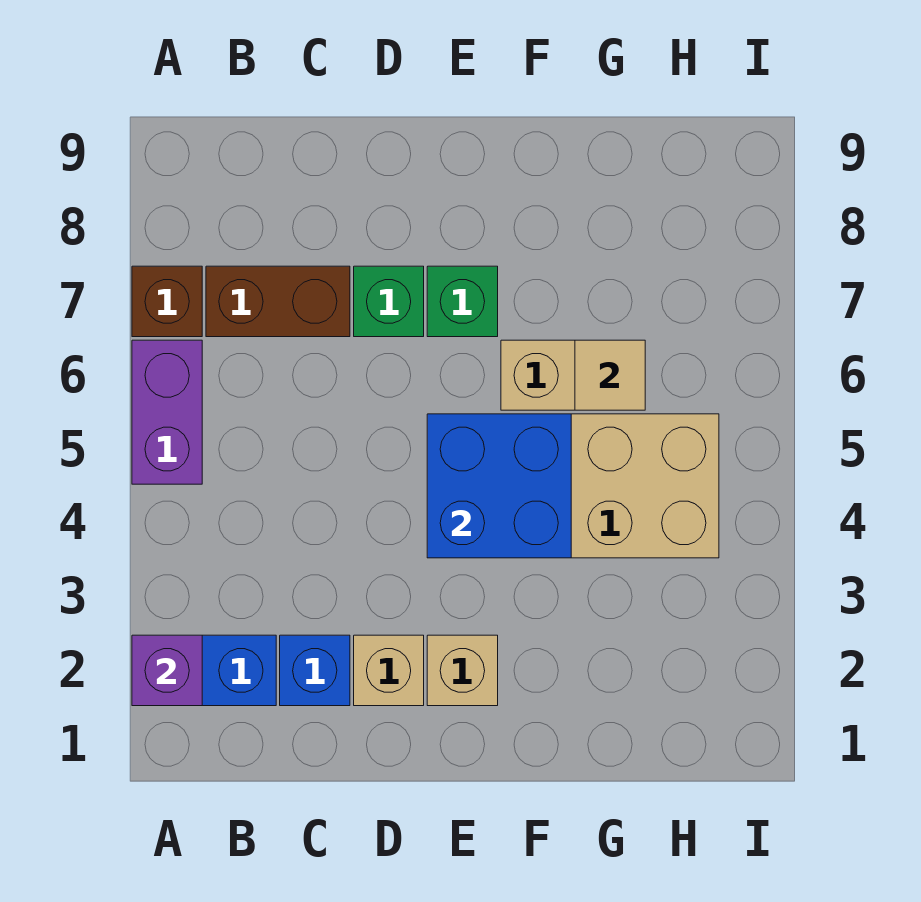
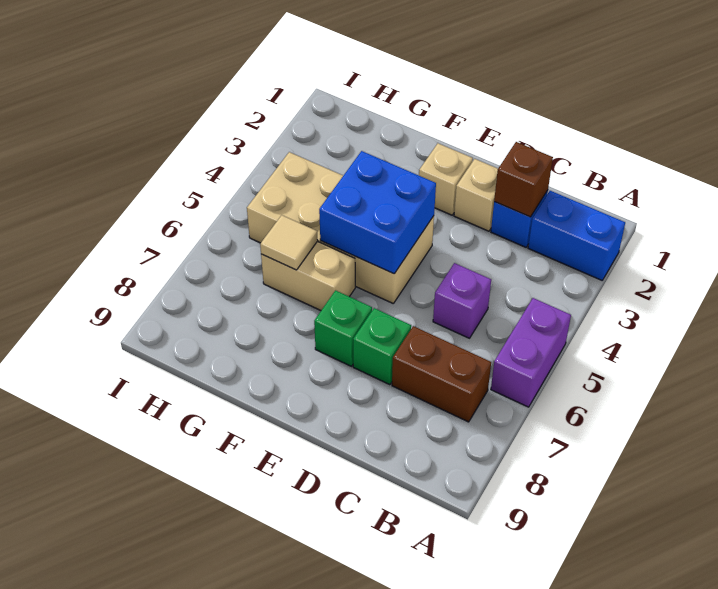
purple brick A2 level 2 -> purple brick C5 level 1
brown brick A7 level 1 -> brown brick C2 level 2

